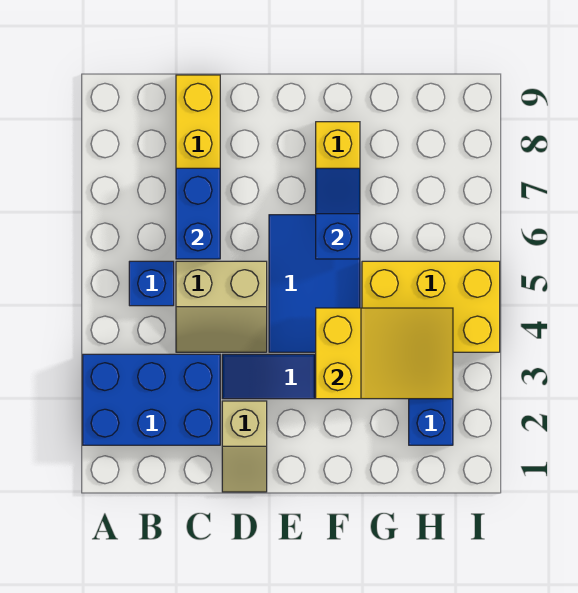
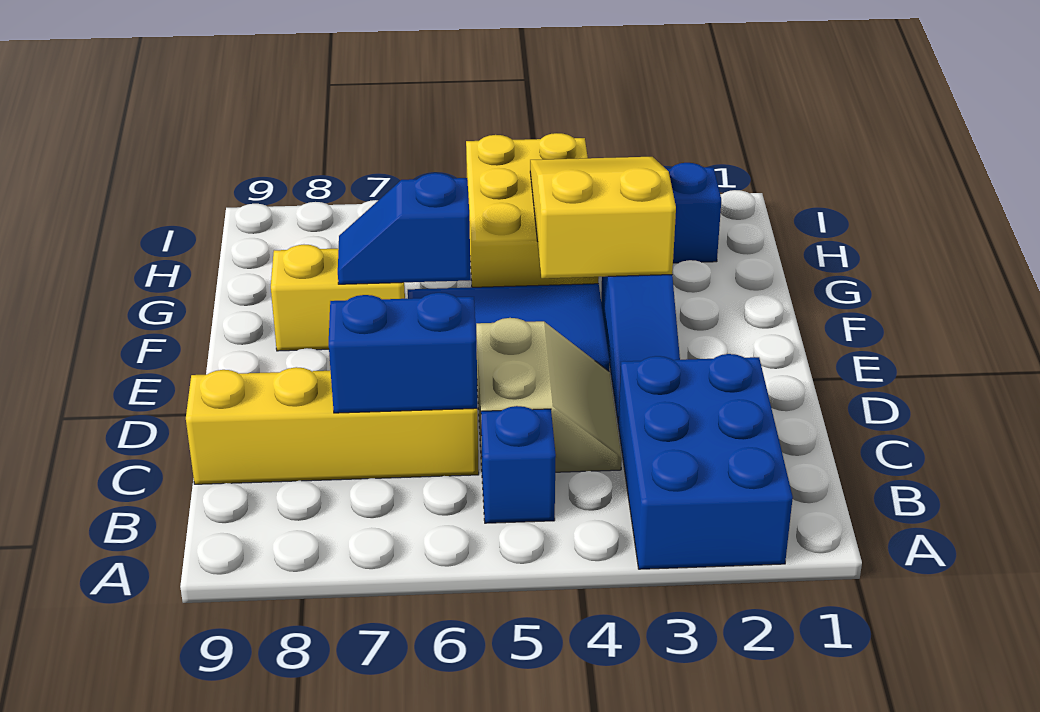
tan slope D1:D2 level 1 top 2 -> none

